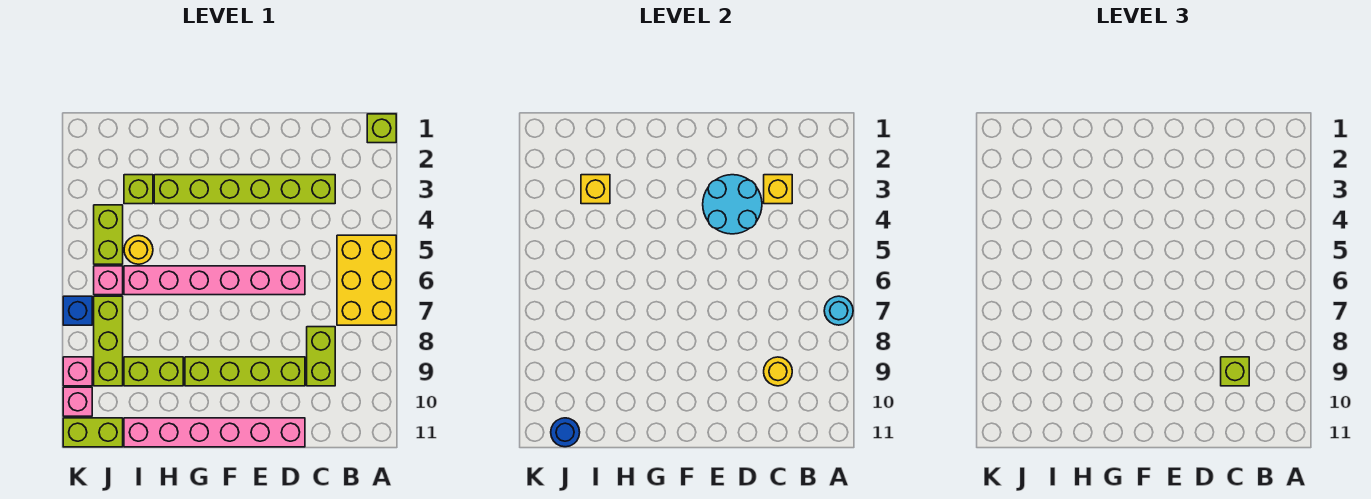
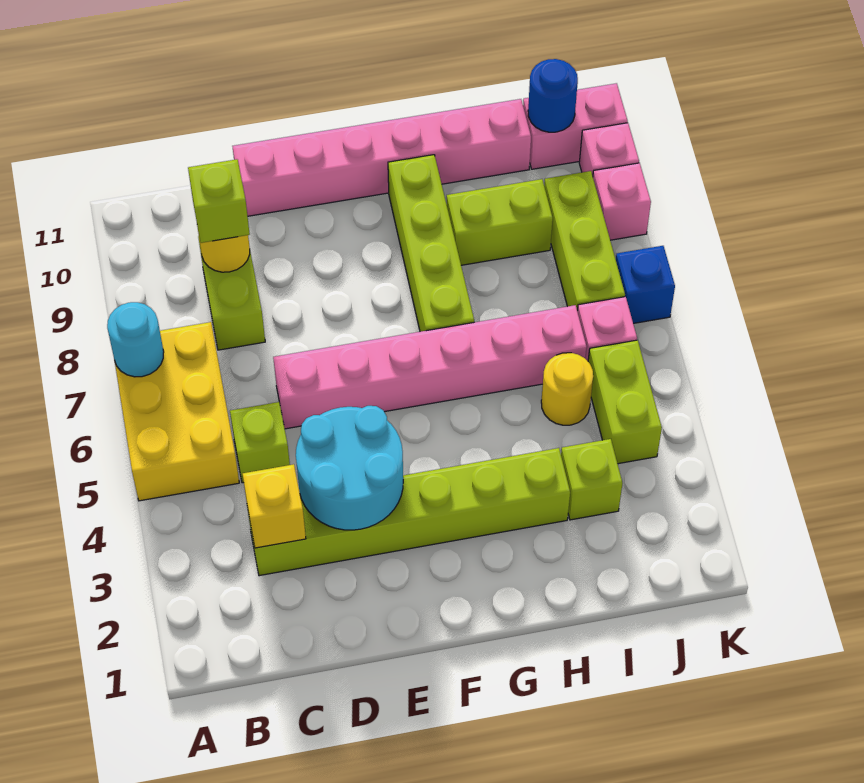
lime brick A1 level 1 -> lime brick C5 level 1
lime brick D9:G9 level 1 -> lime brick G7:G10 level 1
yellow brick I3 level 2 -> none
lime brick J11:K11 level 1 -> pink brick J11:K11 level 1

